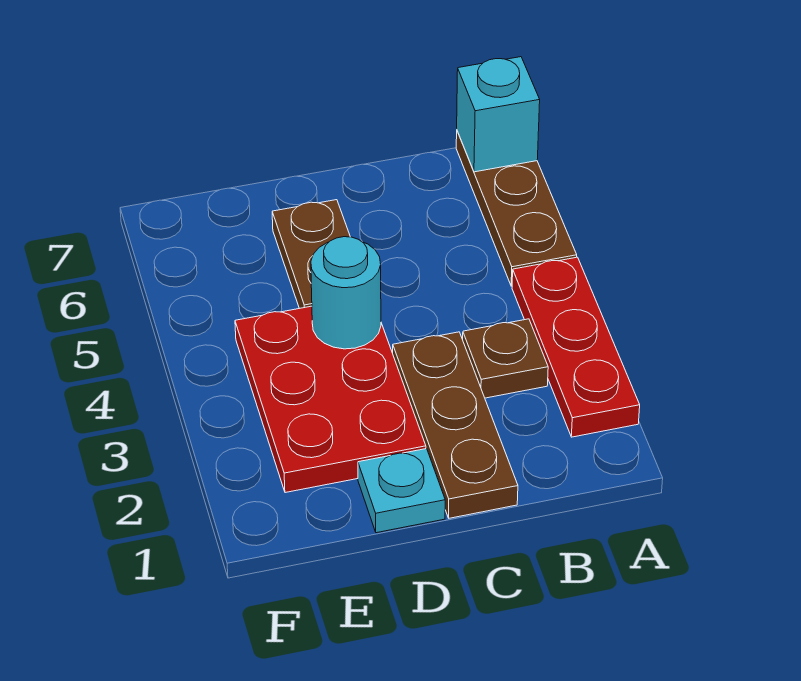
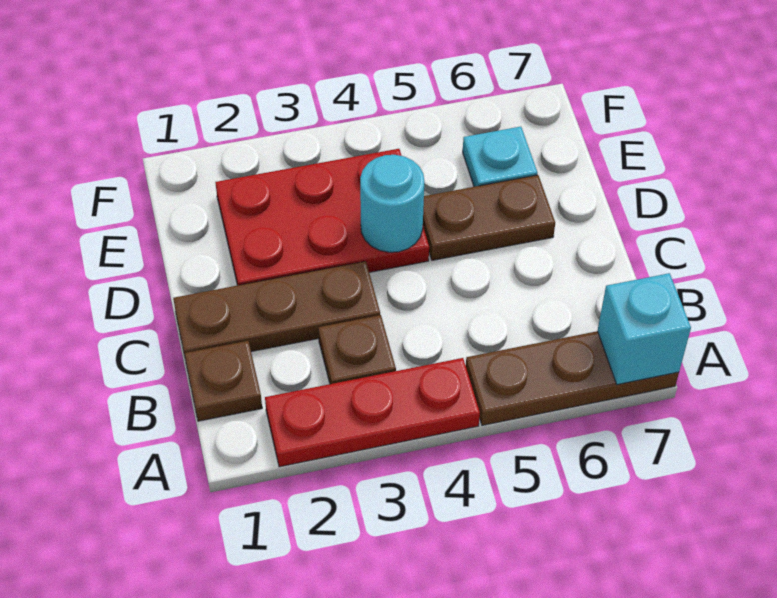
none -> brown plate B1 level 1
cyan plate D1 level 1 -> cyan plate E6 level 1

